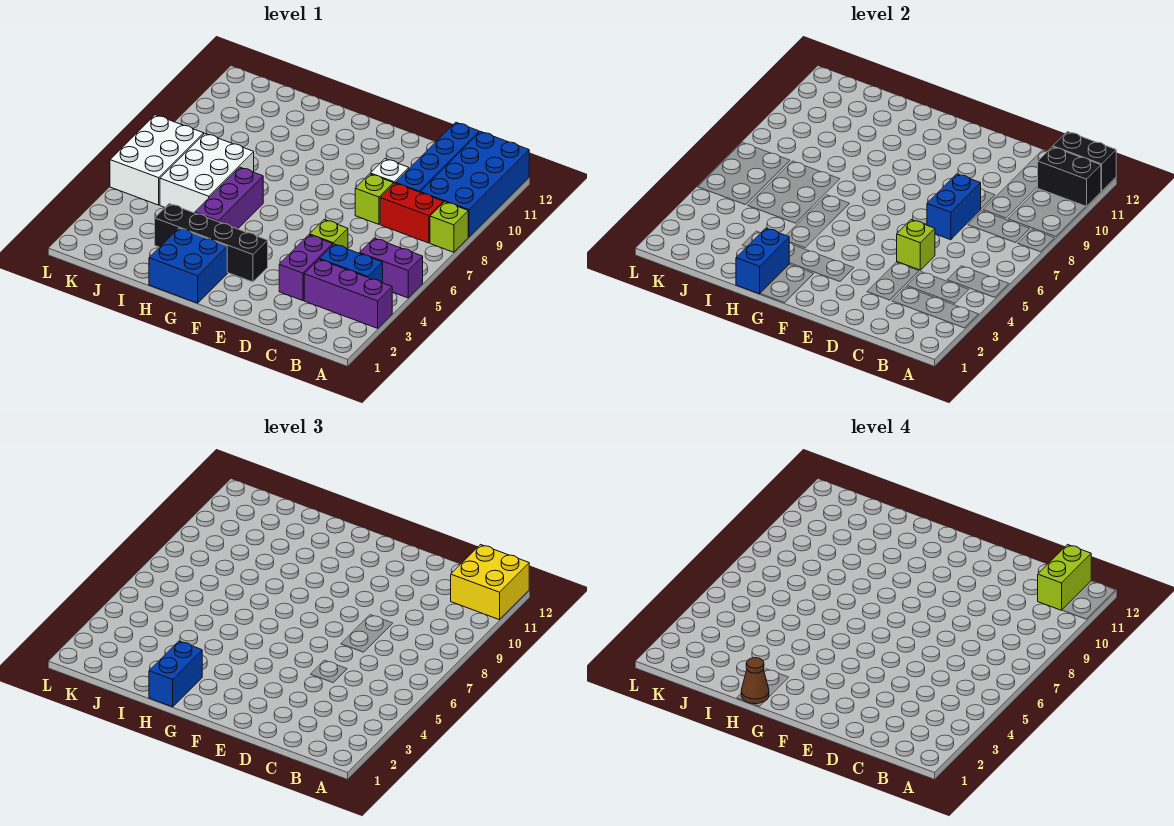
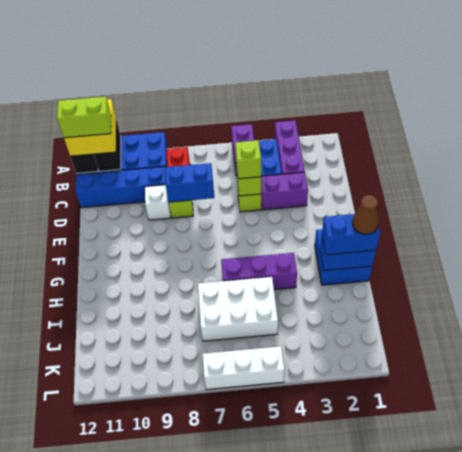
lime brick A8 level 1 -> lime brick D5 level 3
black brick F3:I3 level 1 -> none
white brick K5:L7 level 1 -> white brick L5:L7 level 1

